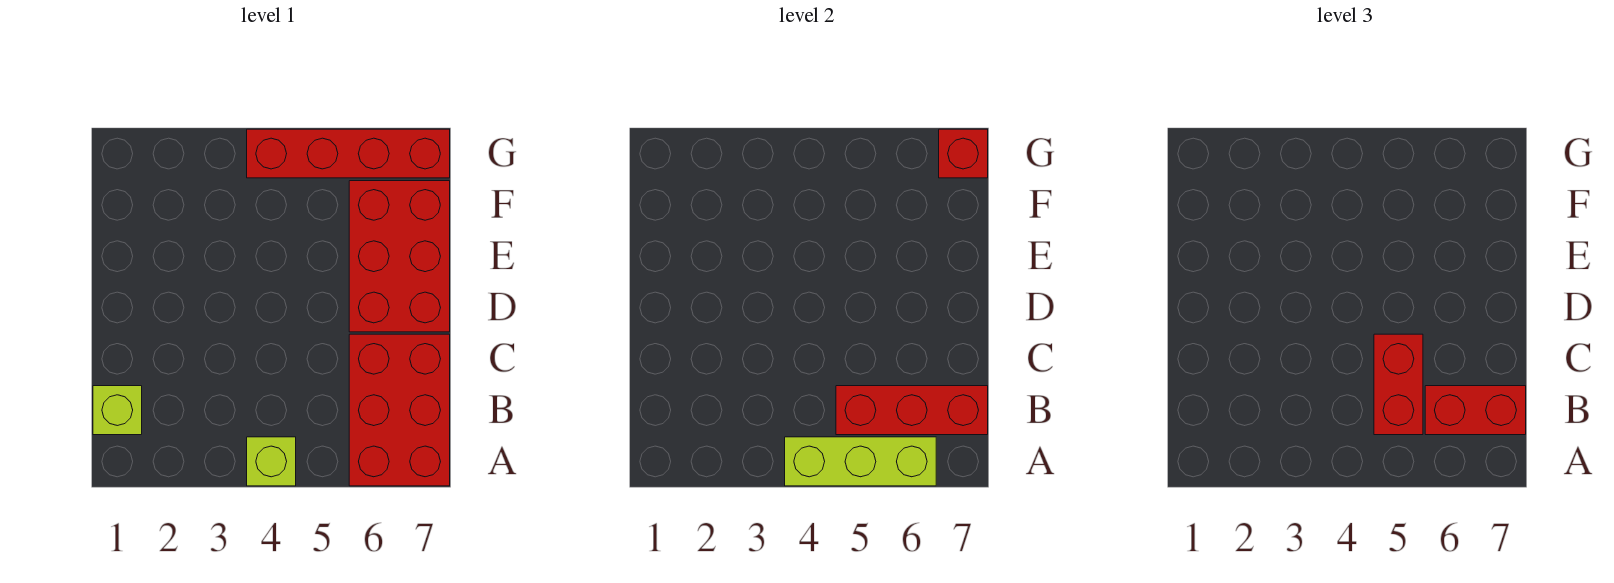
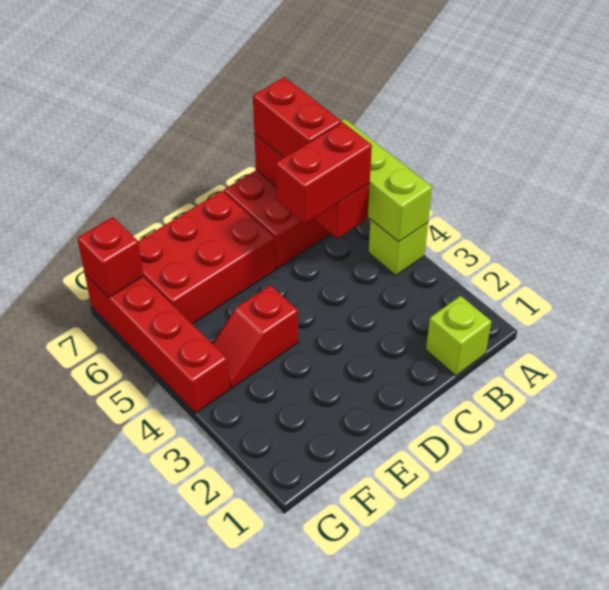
none -> red slope E4:F4 level 1 top E

